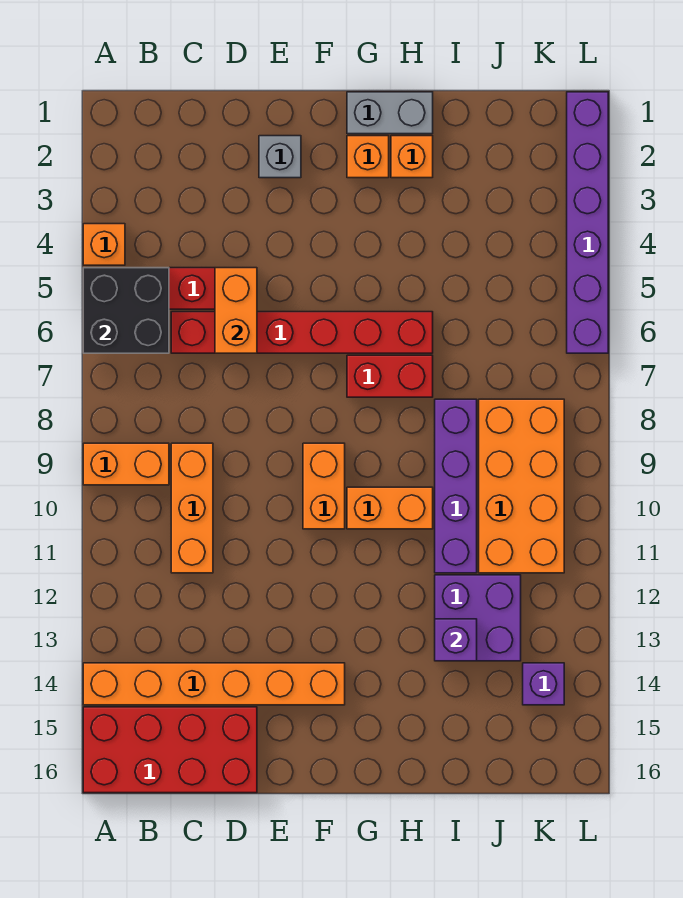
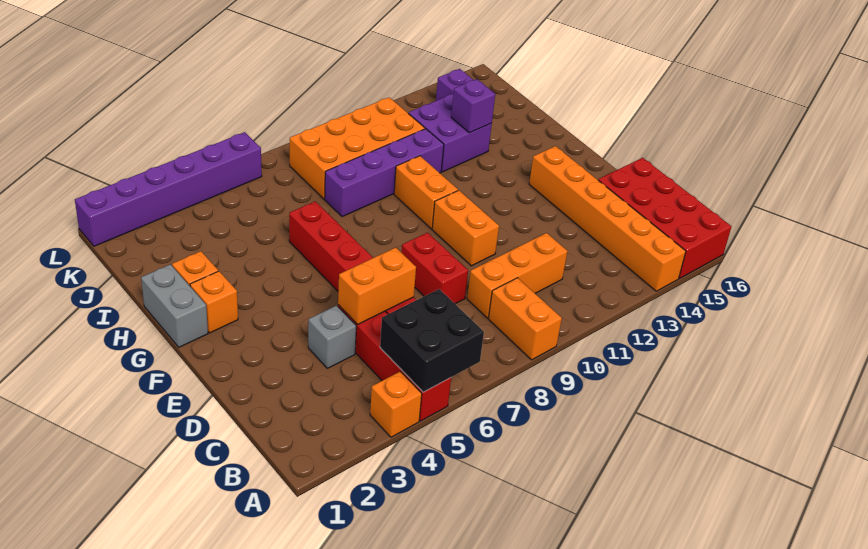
grey brick E2 level 1 -> grey brick D4 level 1
orange brick F9:F10 level 1 -> orange brick E10:F10 level 1
red brick G7:H7 level 1 -> red brick D8:E8 level 1

